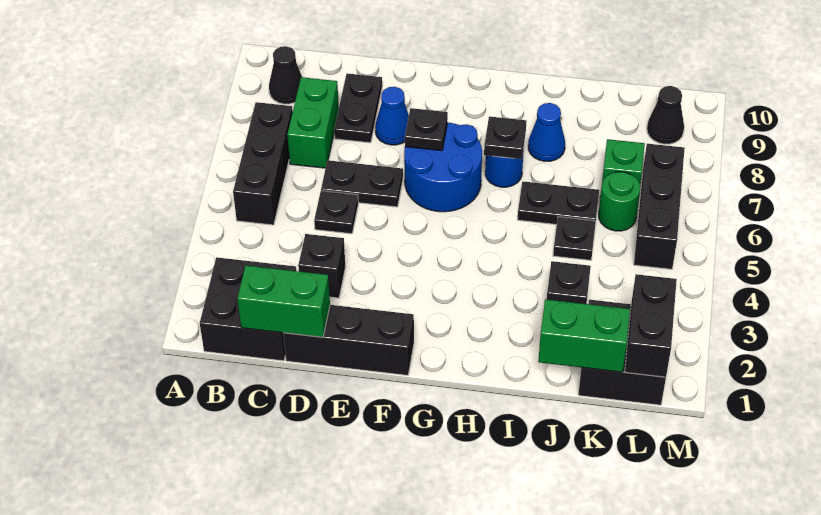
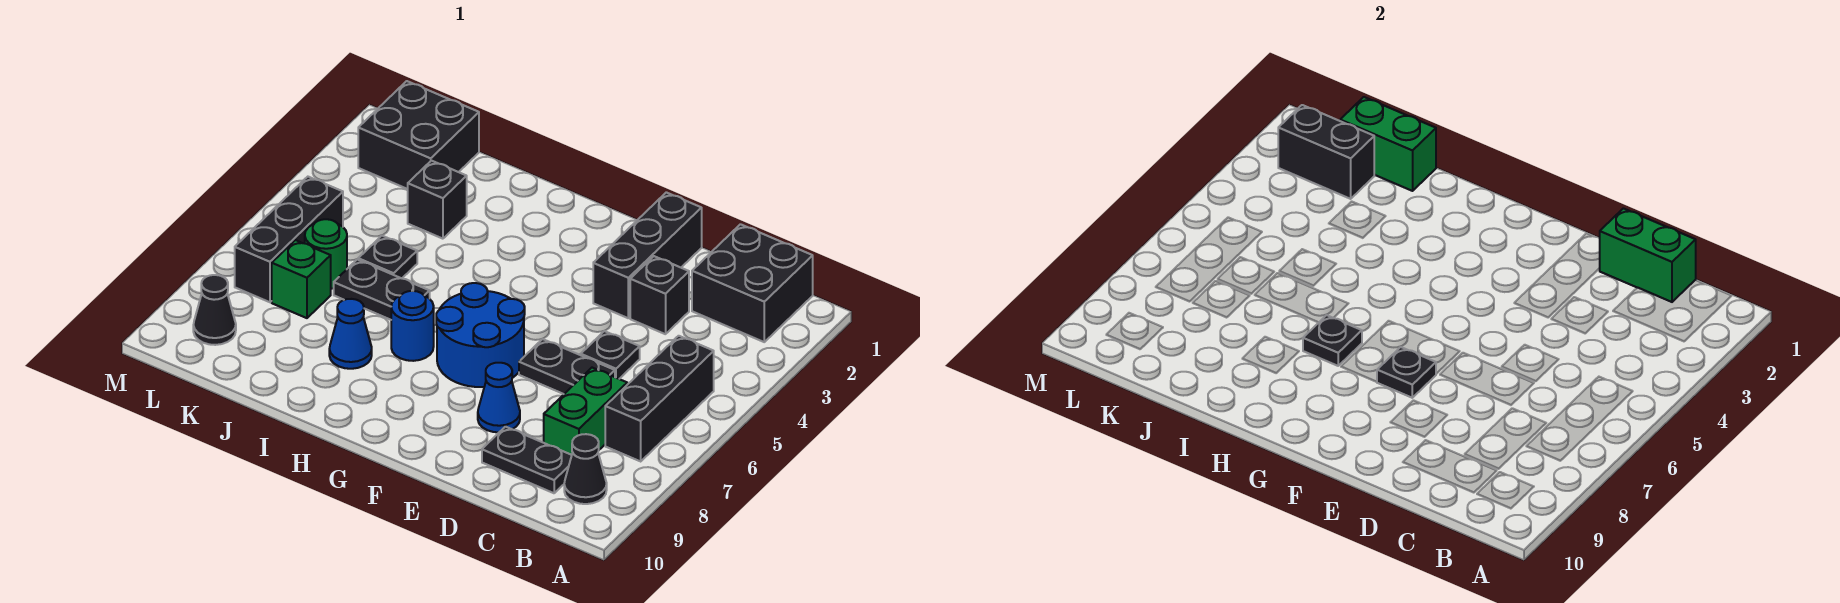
black brick D1:F1 level 1 -> black brick E1:E3 level 1
black plate D8:D9 level 1 -> black plate C9:D9 level 1
black brick L1:L2 level 2 -> black brick K2:L2 level 2

